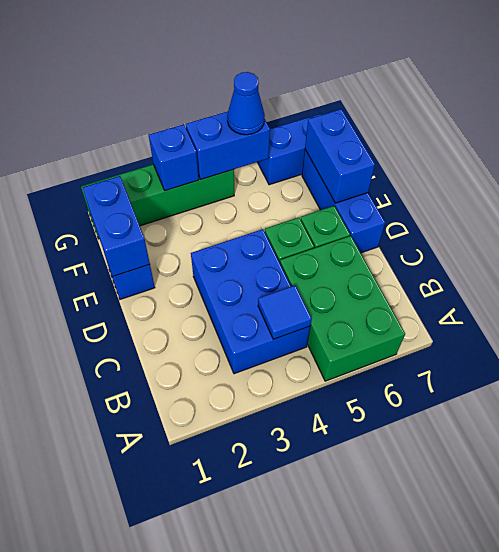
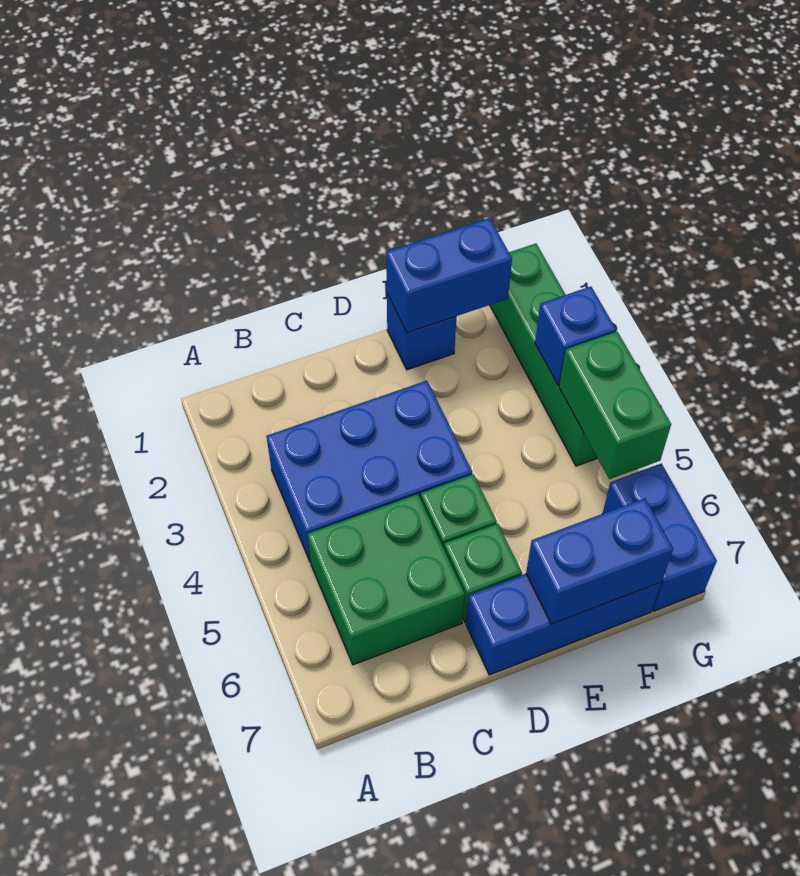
green brick A5:C6 level 1 -> green brick B5:C6 level 1
blue tile B4 level 2 -> none
blue brick G4:G5 level 2 -> green brick G4:G5 level 2
blue cone G5 level 3 -> none

